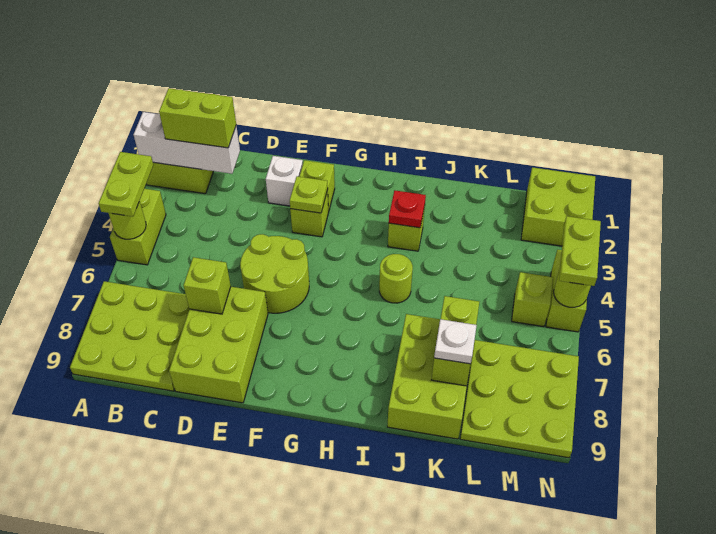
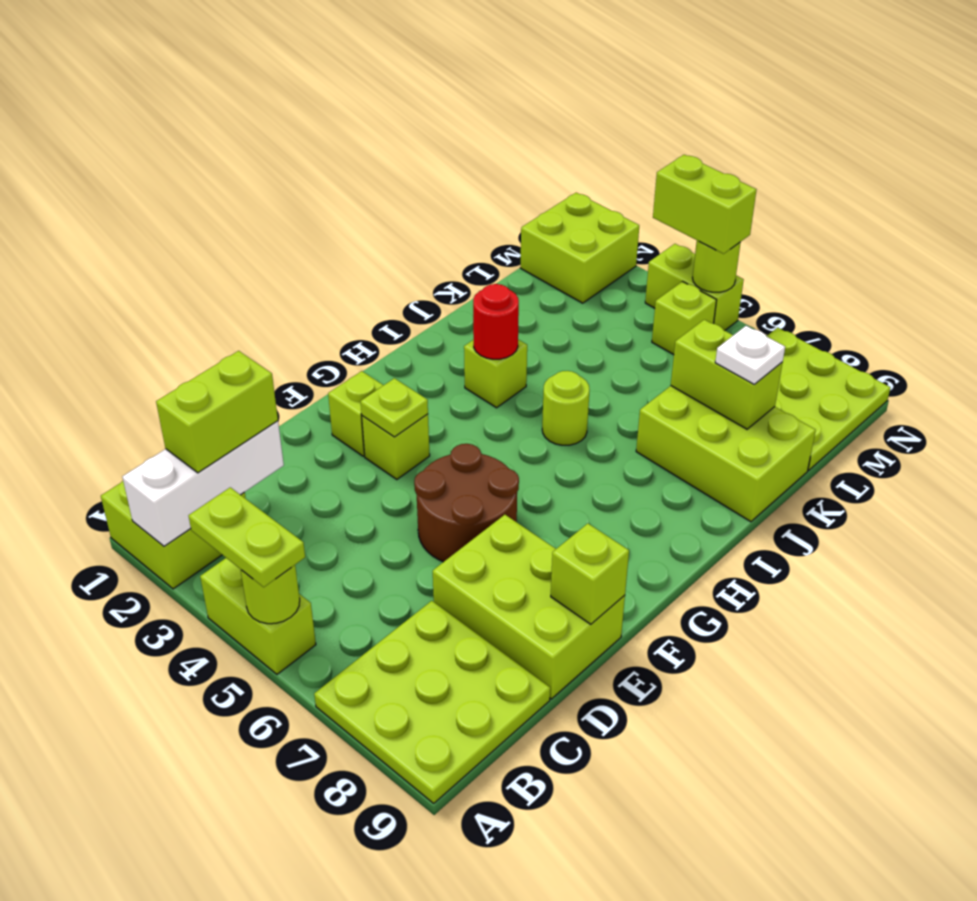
lime brick D7 level 2 -> lime brick E9 level 2
white brick E2 level 1 -> none
lime round brick E5:F6 level 1 -> brown round brick E5:F6 level 1
red plate I3 level 2 -> red round brick I3 level 2
lime plate N4:N5 level 3 -> lime brick N4:N5 level 3

